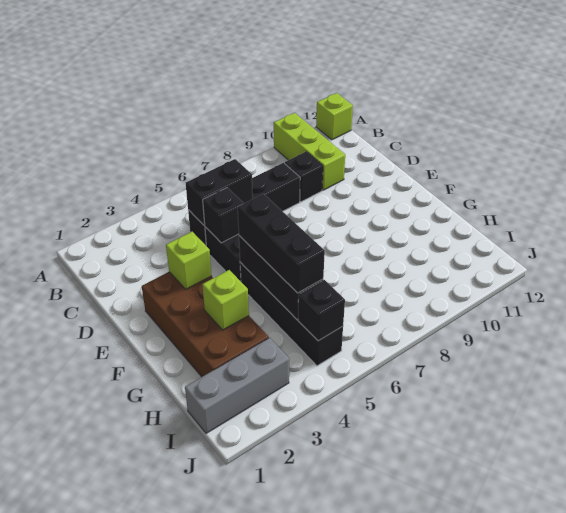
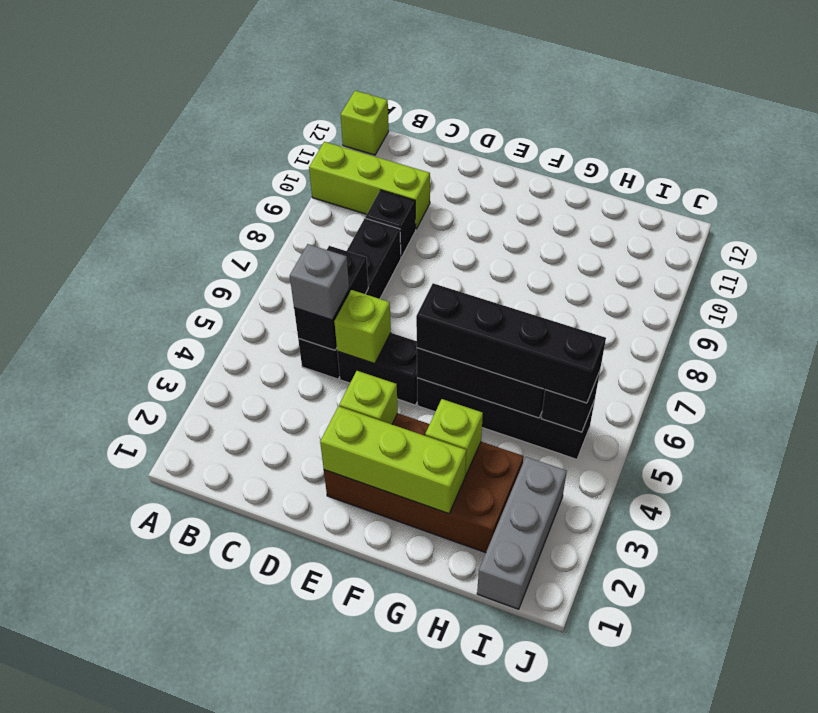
none -> grey brick C5 level 3
black brick D5 level 2 -> lime brick D5 level 2
none -> lime brick E2:G2 level 2
black brick F5:H5 level 3 -> black brick F5:I5 level 3

